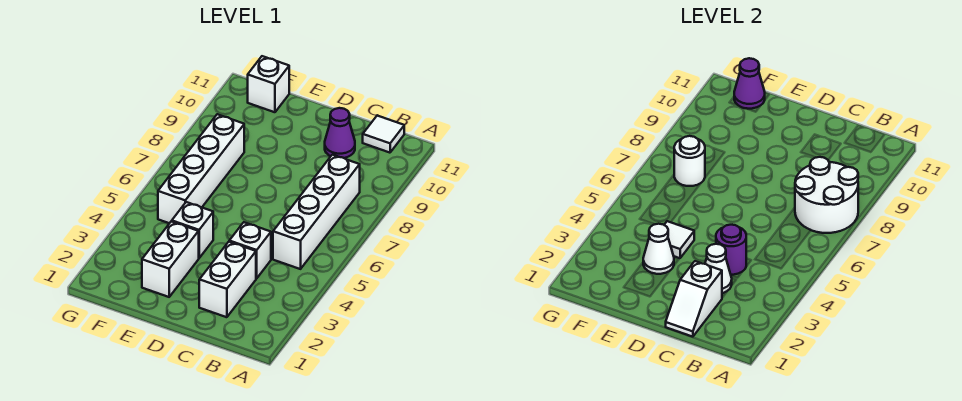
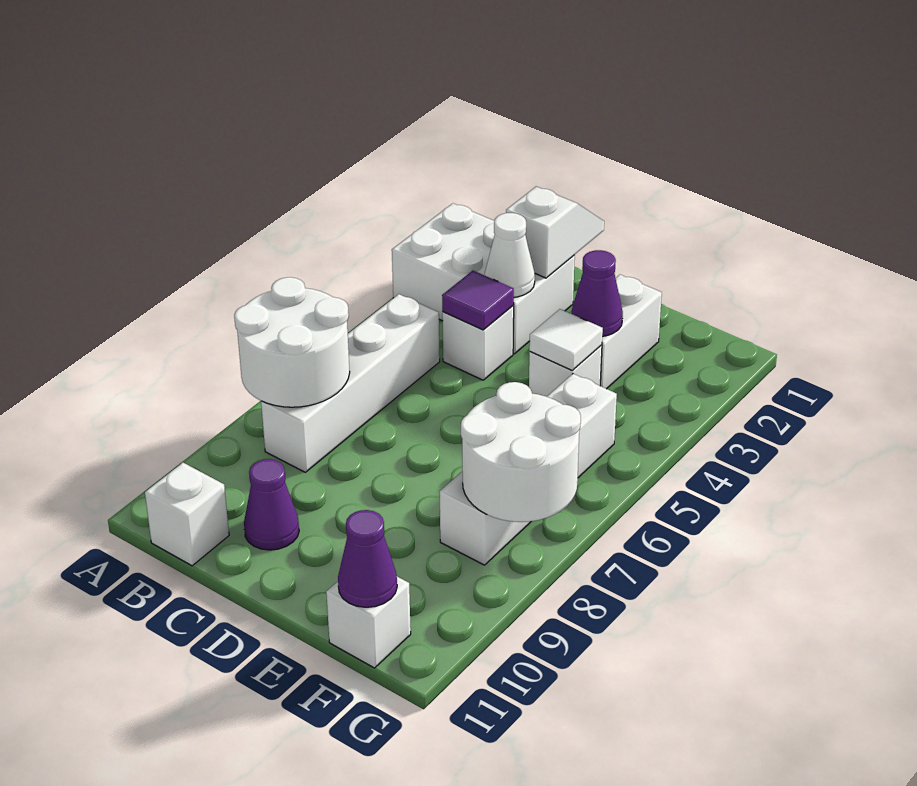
white tile B11 level 1 -> white brick B11 level 1
white brick C2:C3 level 1 -> white brick A2:C3 level 1
purple round brick C4 level 2 -> purple tile C4 level 2
white cone E3 level 2 -> purple cone E3 level 2
white round brick F7 level 2 -> white round brick F7:G8 level 2

